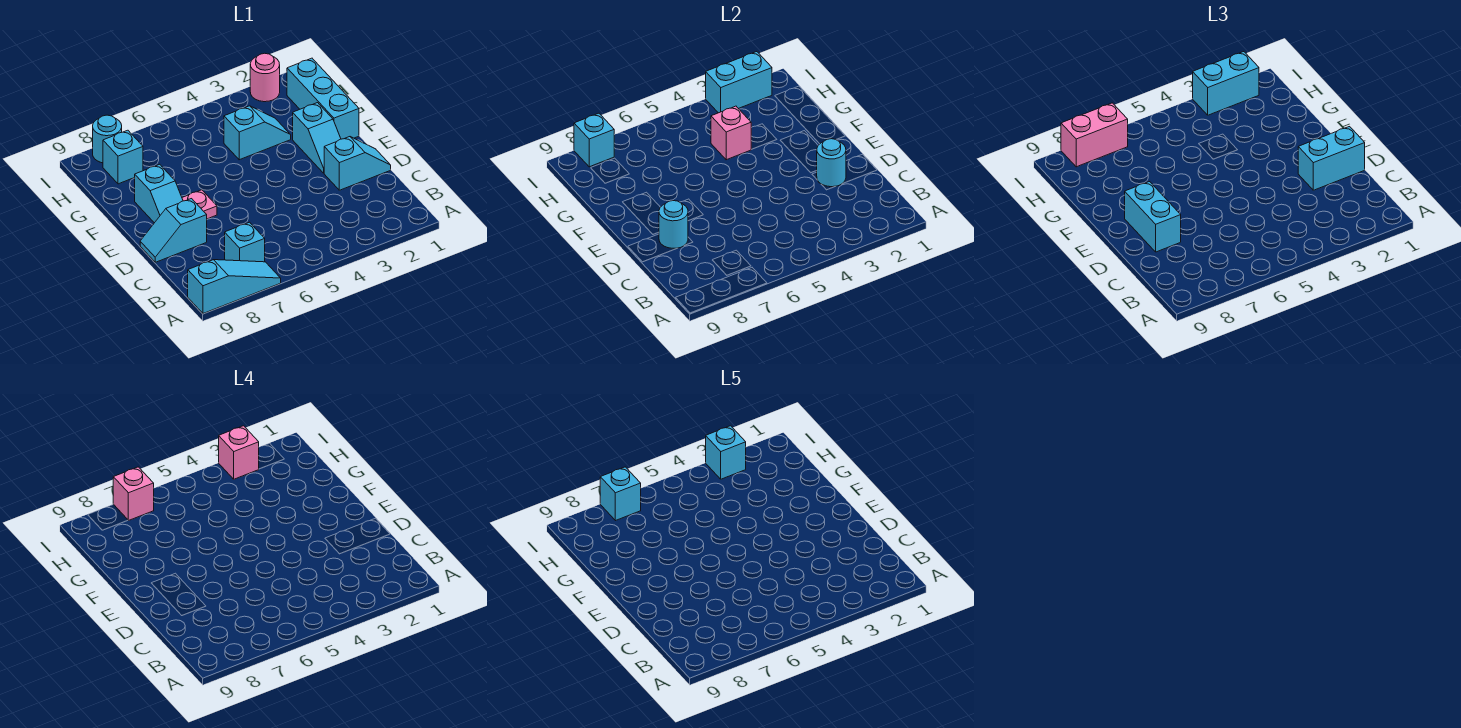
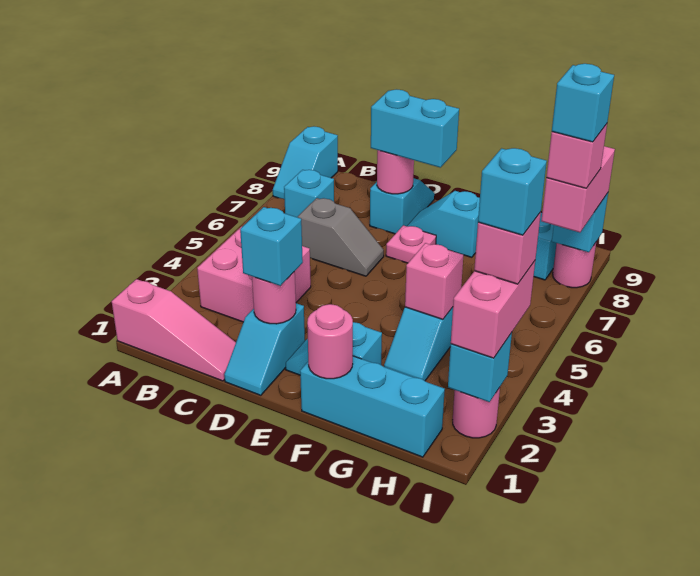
none -> pink slope A1:C1 level 1 top A
cyan slope A7:A9 level 1 top 9 -> cyan slope A8:A9 level 1 top 9
none -> pink brick B3:C4 level 1
none -> grey slope C6:D6 level 1 top C
cyan brick D1:D2 level 3 -> cyan brick D2 level 3
cyan round brick D2 level 2 -> pink round brick D2 level 2
cyan round brick D8 level 2 -> pink round brick D8 level 2
none -> pink round brick F1 level 2
cyan brick I2:I3 level 2 -> cyan brick I2 level 2
cyan brick I2:I3 level 3 -> pink brick I2:I3 level 3
cyan round brick I8 level 1 -> pink round brick I8 level 1

